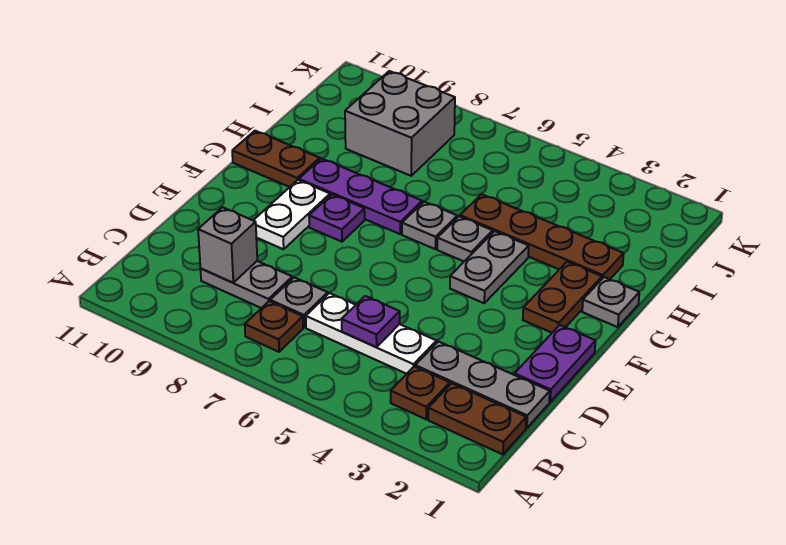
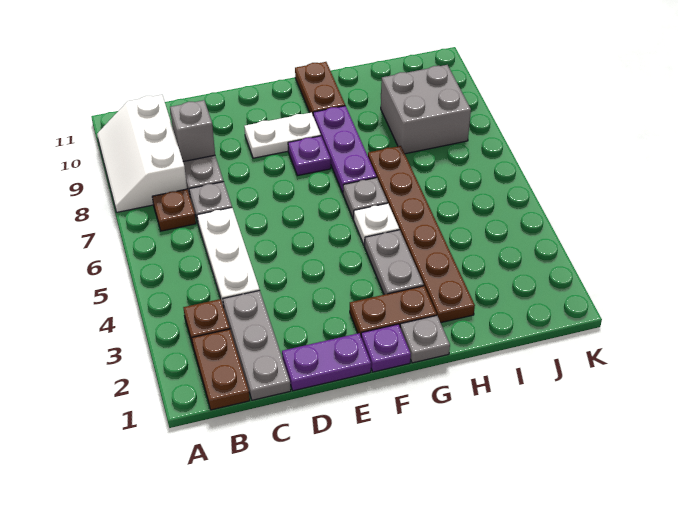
none -> white slope A8:B10 level 1 top B
purple plate C5 level 2 -> purple plate F1 level 1
grey plate F4:G4 level 1 -> grey plate G3:G4 level 1
grey plate G5 level 1 -> white plate G5 level 1
brown plate H2:H5 level 1 -> brown plate H2:H7 level 1

